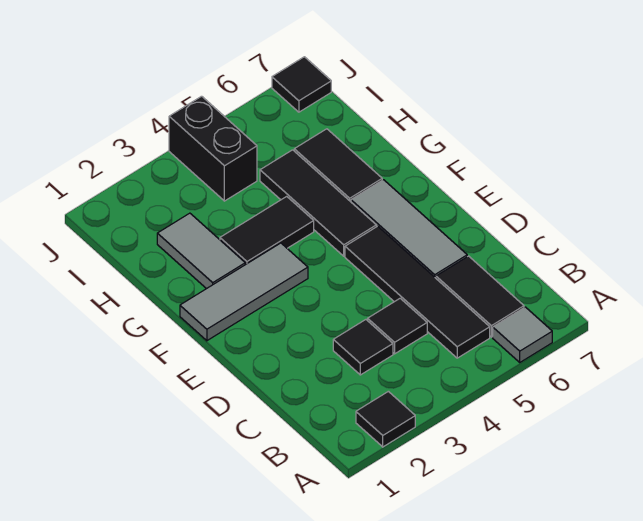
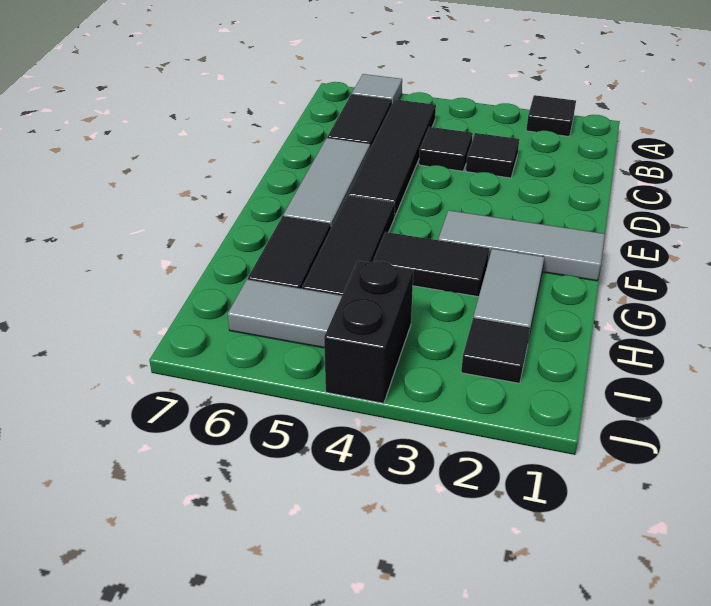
none -> grey tile I5:I6 level 1
black tile J7 level 1 -> black tile I2 level 1

